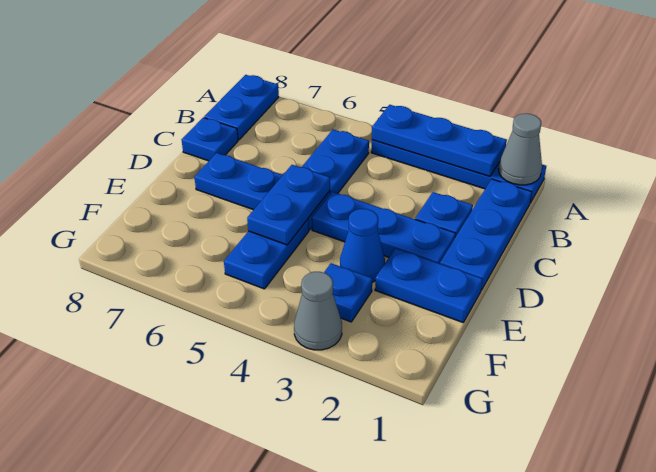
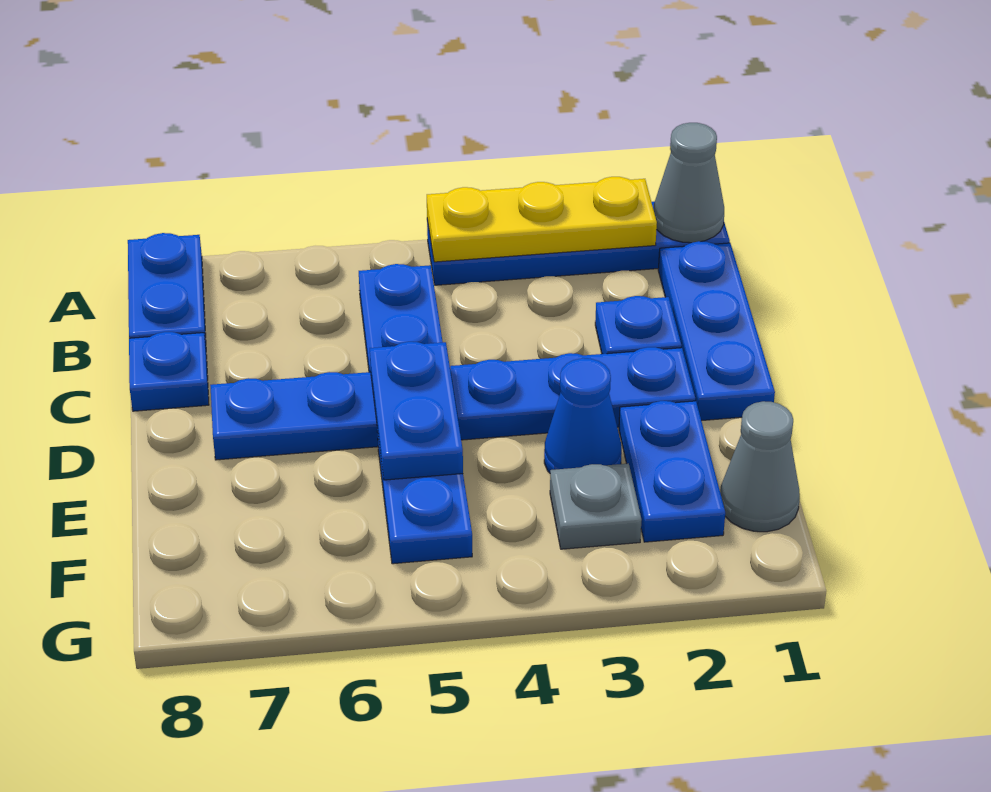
blue plate A2:A4 level 2 -> yellow plate A2:A4 level 2
blue plate E1:E2 level 1 -> blue plate E2:F2 level 1
blue plate F3 level 1 -> grey plate F3 level 1
grey cone G3 level 1 -> grey cone F1 level 1

